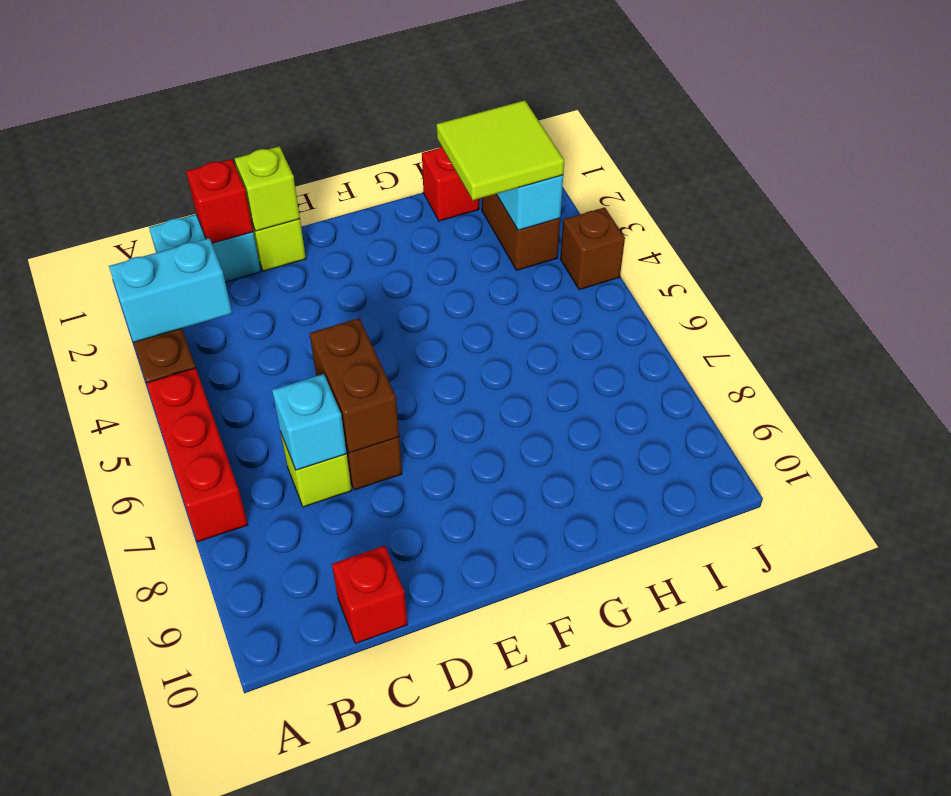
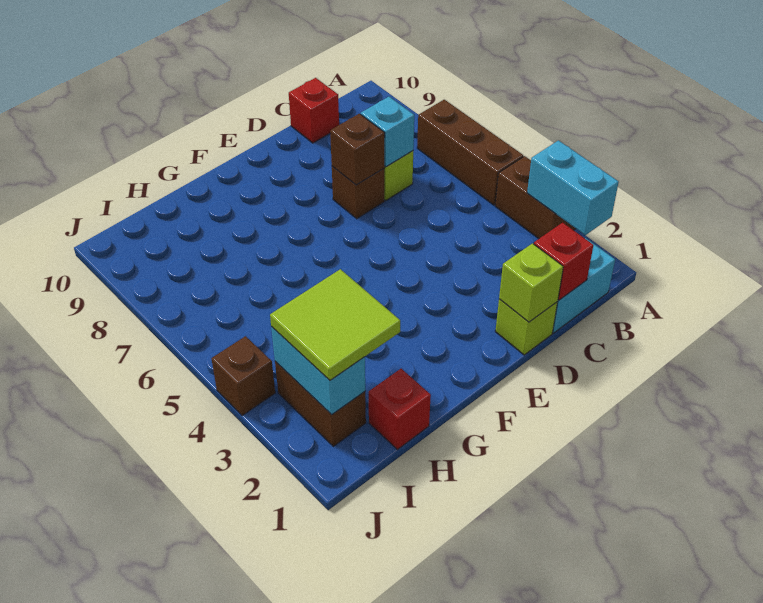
cyan brick A3:B3 level 2 -> cyan brick A2:A3 level 2
red brick A5:A7 level 1 -> brown brick A5:A7 level 1
brown brick D6:D7 level 2 -> brown brick D7 level 2

